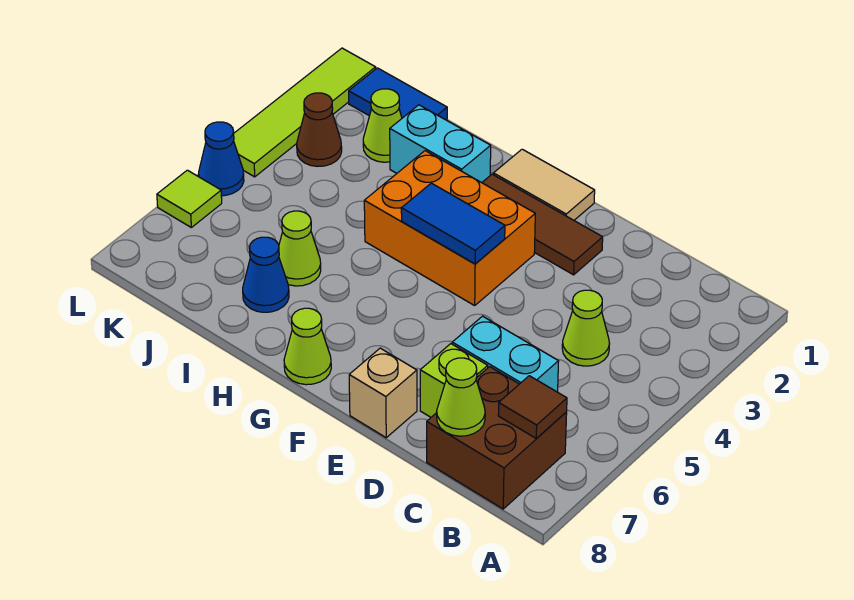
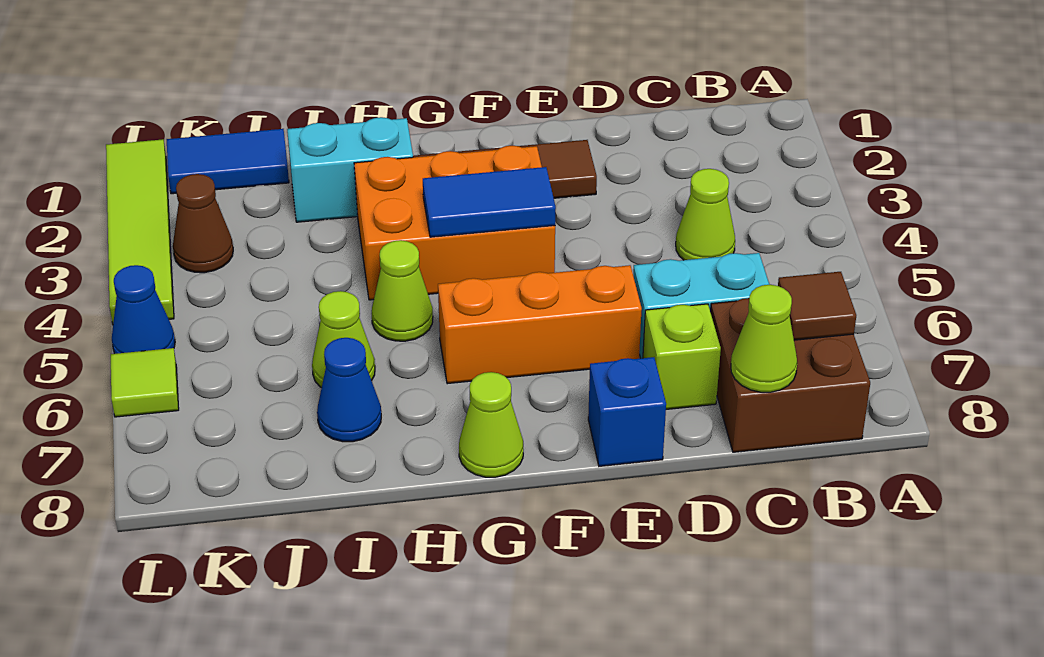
none -> orange brick E6:G6 level 1
tan brick E8 level 1 -> blue brick E8 level 1
tan tile F1:G1 level 1 -> none
lime cone J2 level 1 -> lime cone H5 level 1

